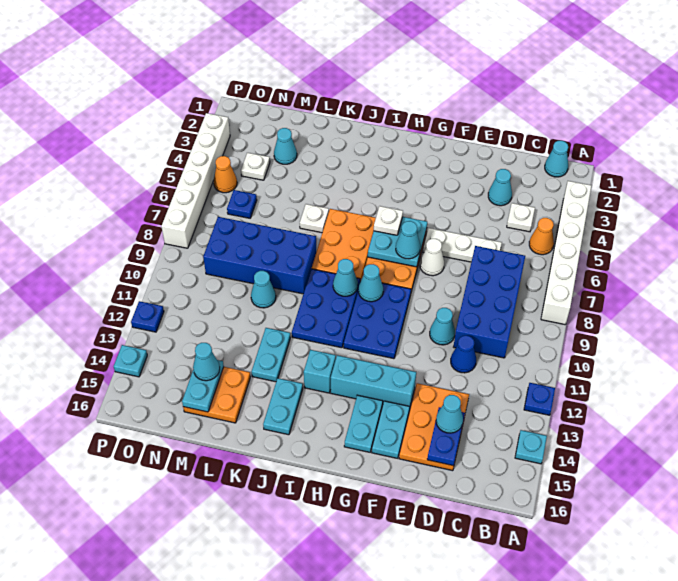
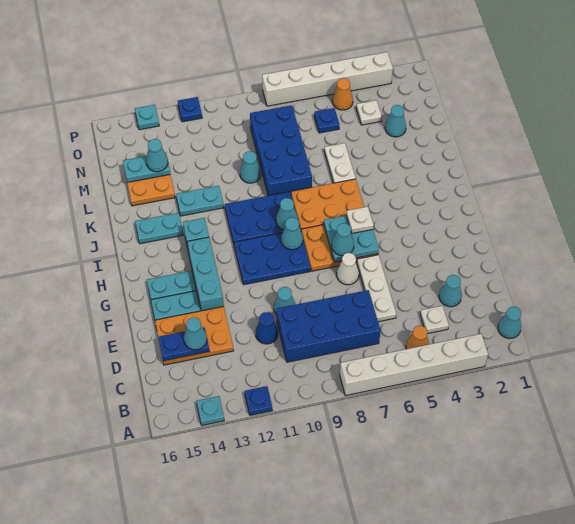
white plate K6 level 1 -> white plate K6:L6 level 1

